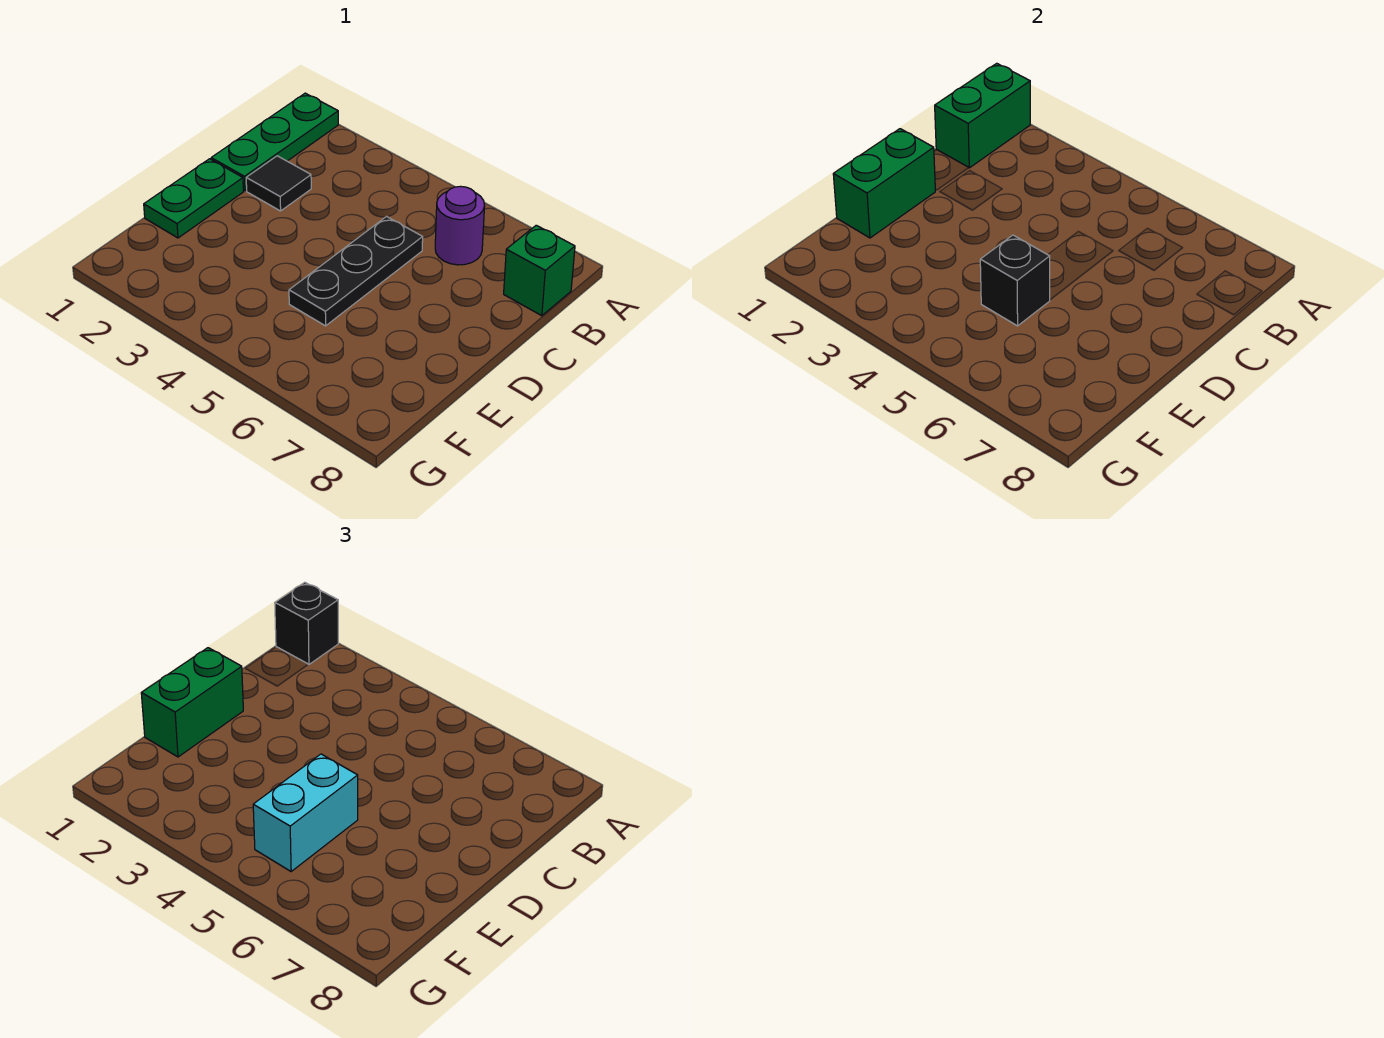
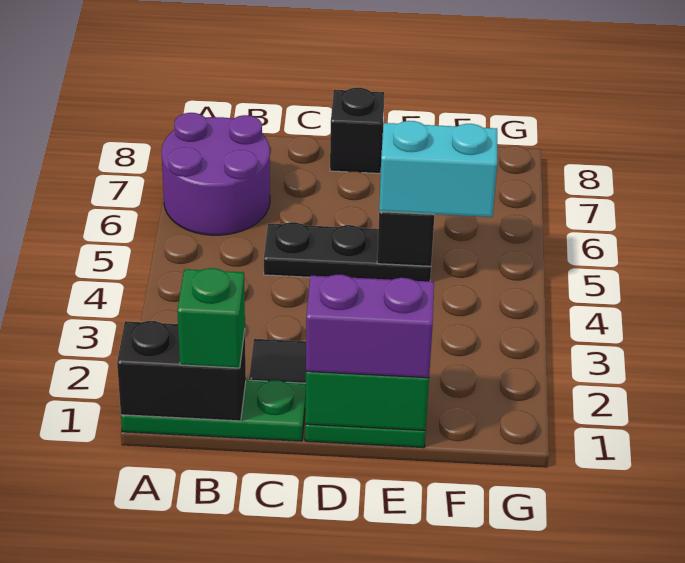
green brick A1:B1 level 2 -> black brick A1:B1 level 2
black brick A1 level 3 -> black brick D8 level 1
purple round brick B6 level 1 -> purple round brick A6:B7 level 1
green brick B8 level 1 -> green brick B1 level 3
green brick D1:E1 level 3 -> purple brick D1:E1 level 3

